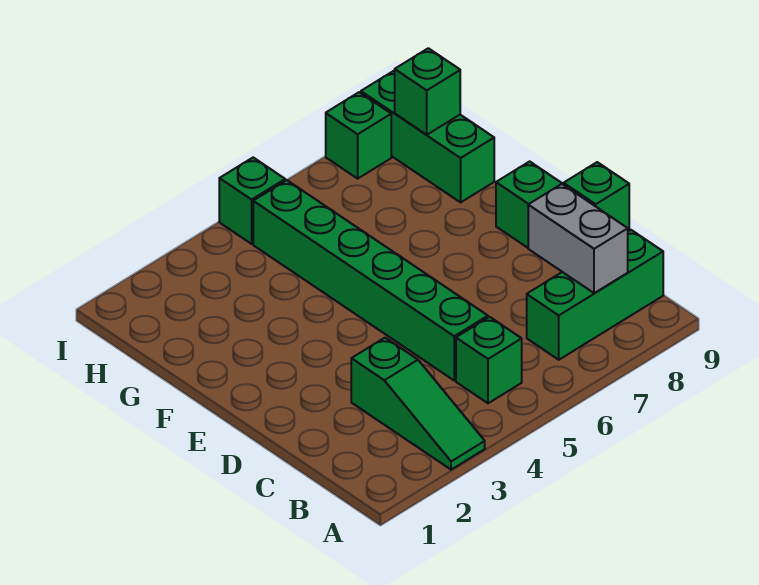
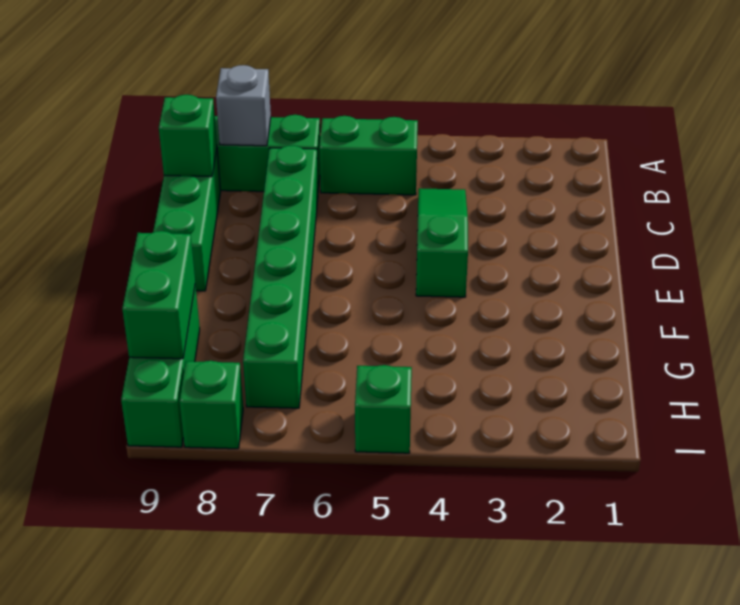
green slope A3:C3 level 1 top C -> green slope C4:E4 level 1 top E
green brick B5 level 1 -> green brick B5:B6 level 1
grey brick B8:C8 level 2 -> grey brick B8 level 2
green brick C5:H5 level 1 -> green brick C7:H7 level 1
green brick H9 level 2 -> green brick G9:H9 level 2

